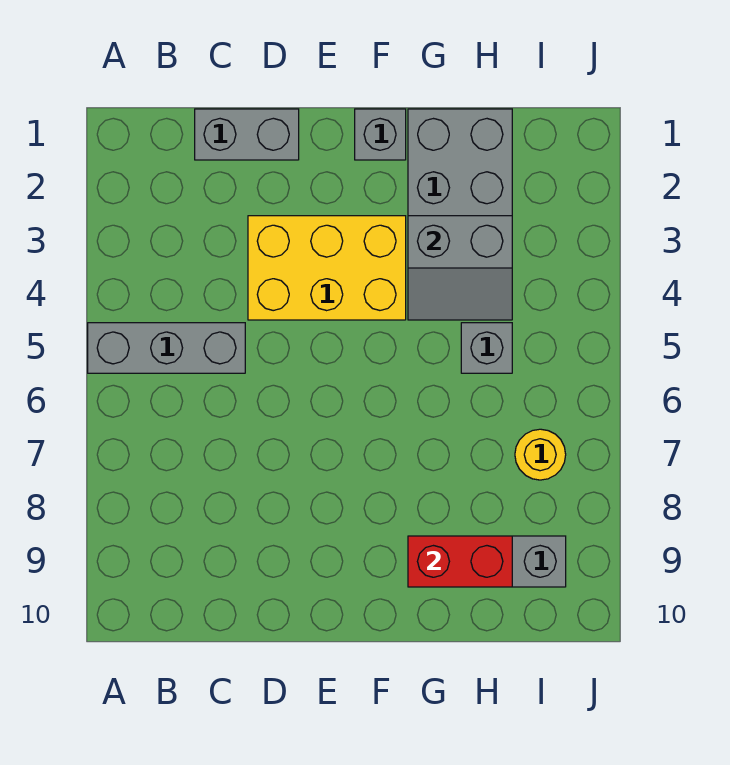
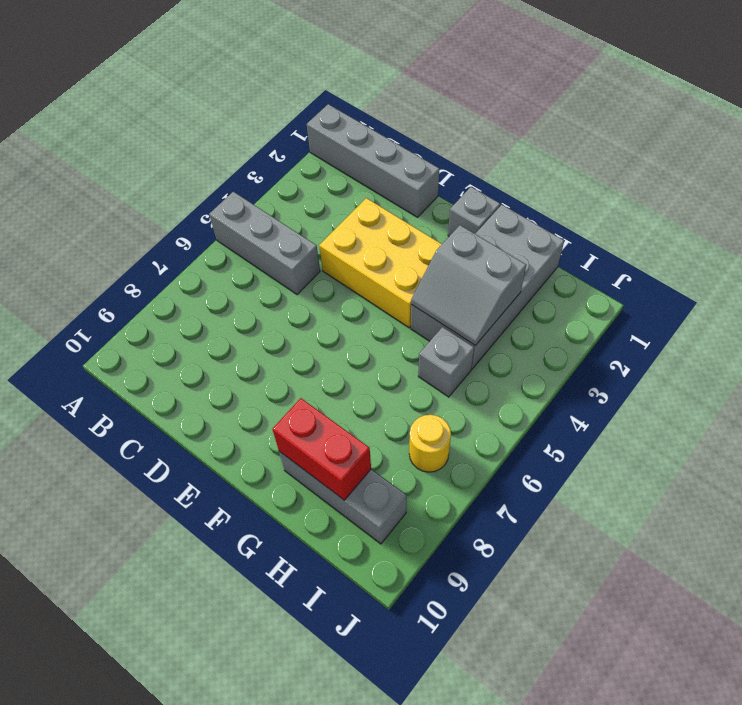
grey brick C1:D1 level 1 -> grey brick A1:D1 level 1

